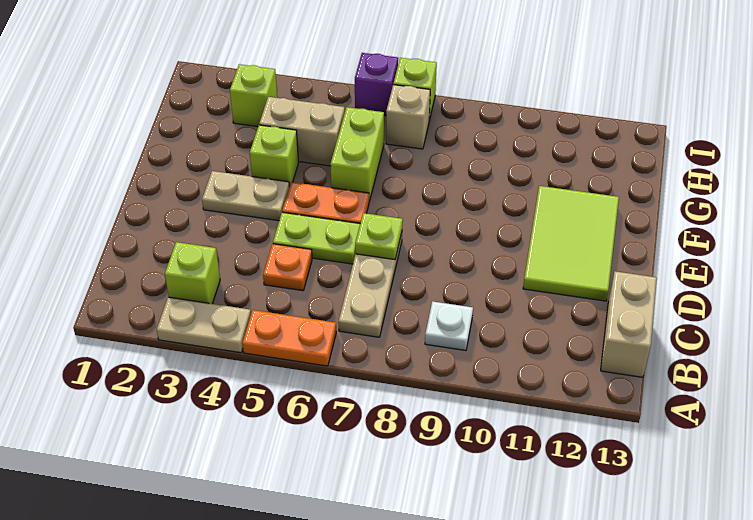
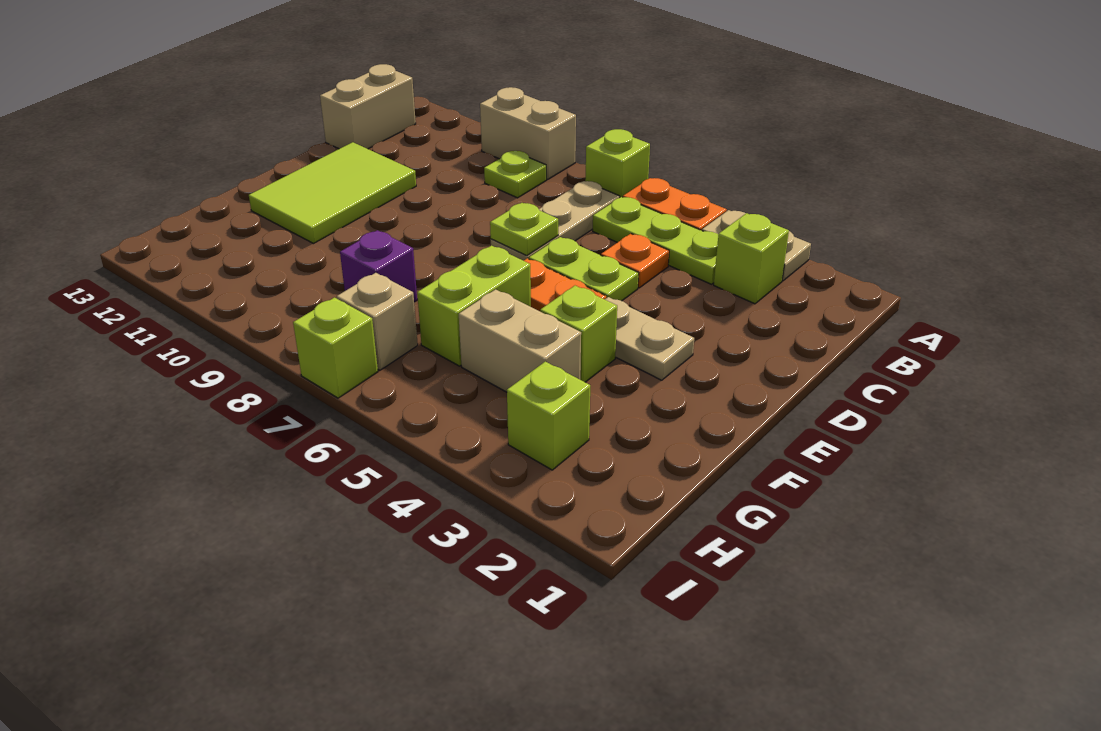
none -> lime brick A7 level 1
none -> tan brick A9:A10 level 1
none -> lime plate B4:B6 level 1
white plate B9 level 1 -> lime plate B9 level 1
purple brick I6 level 1 -> purple brick G8 level 1

